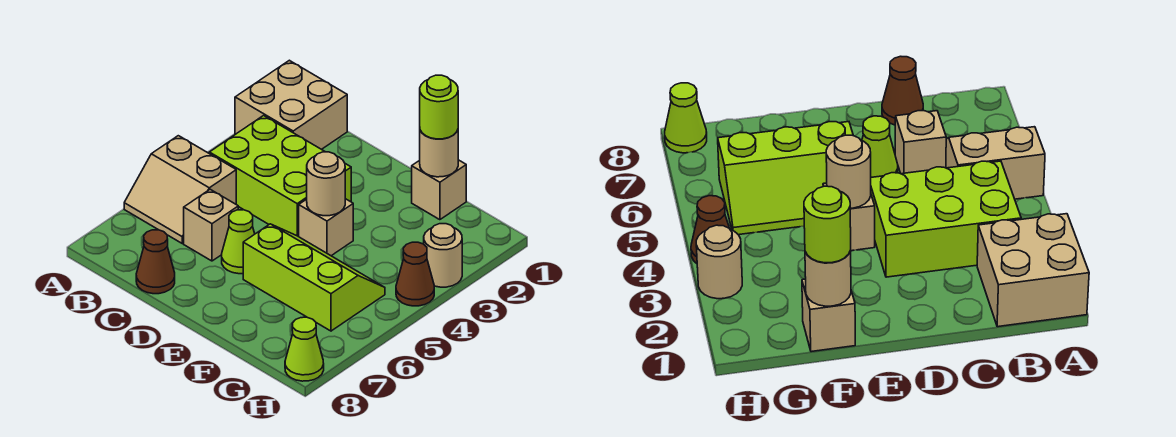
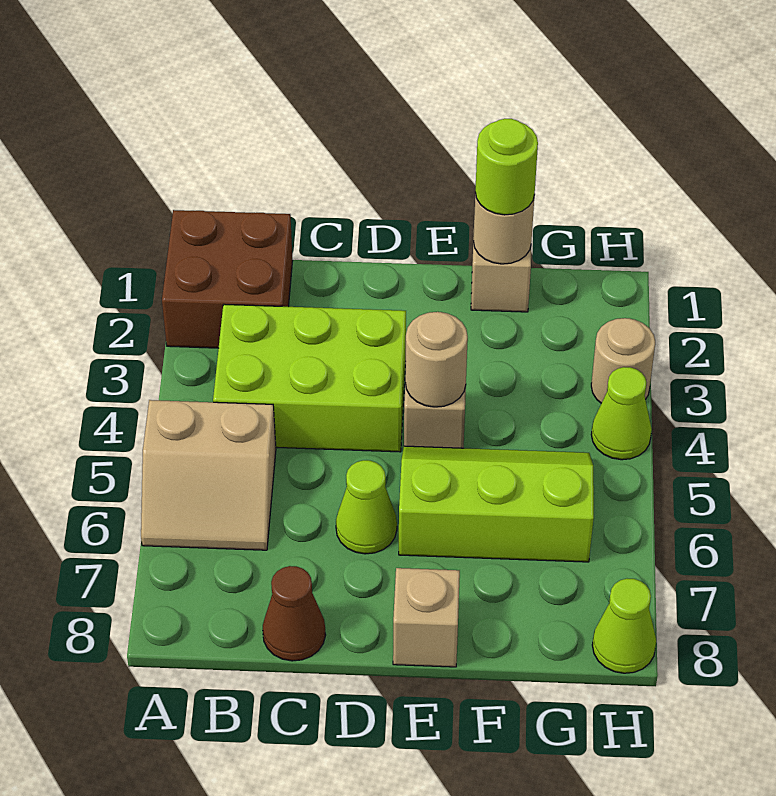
tan brick A1:B2 level 1 -> brown brick A1:B2 level 1
tan brick C6 level 1 -> tan brick E8 level 1
brown cone H4 level 1 -> lime cone H4 level 1

